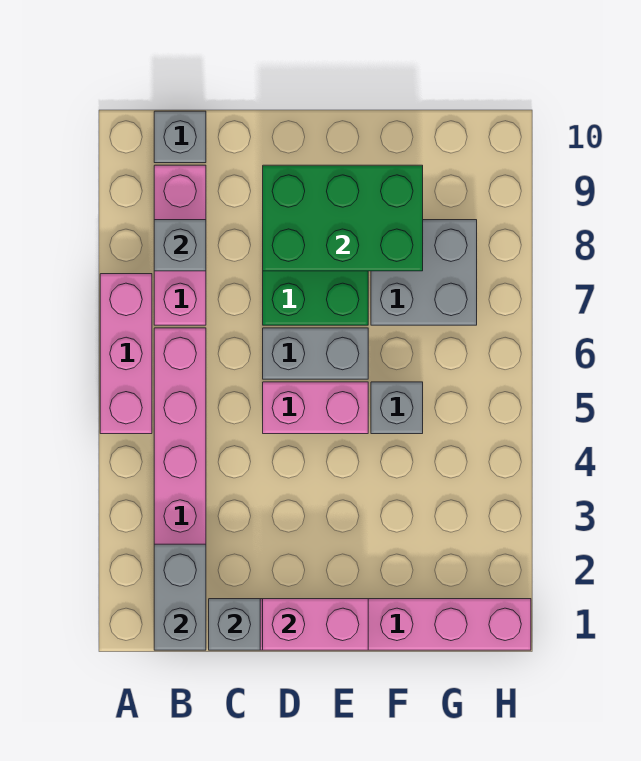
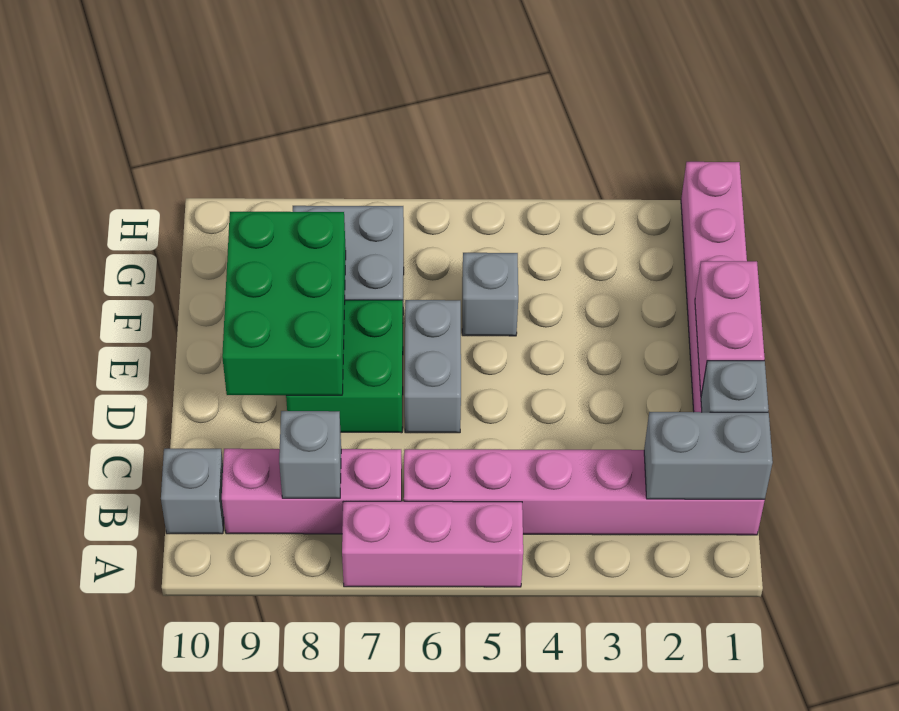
pink brick D5:E5 level 1 -> none

